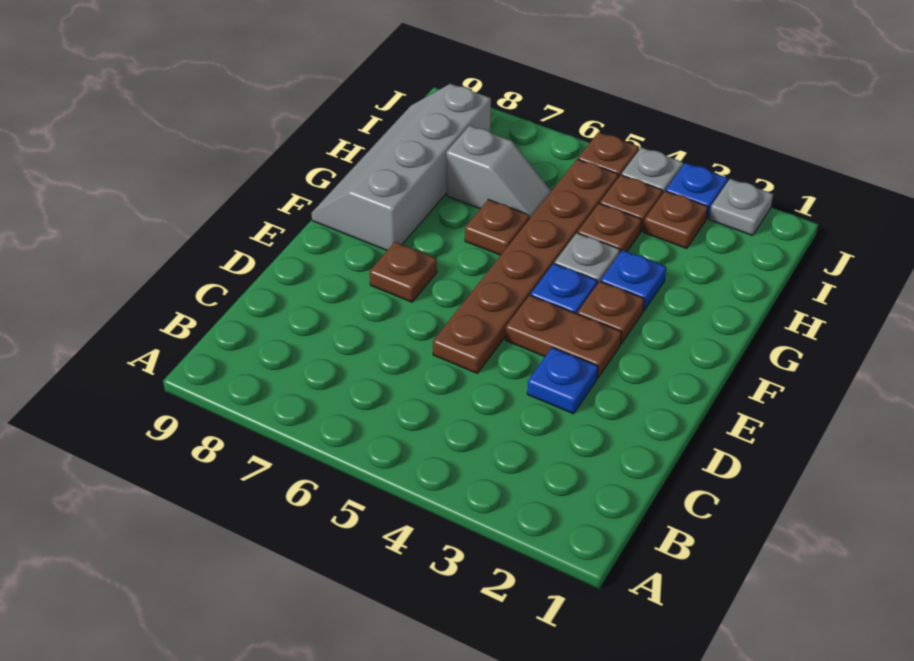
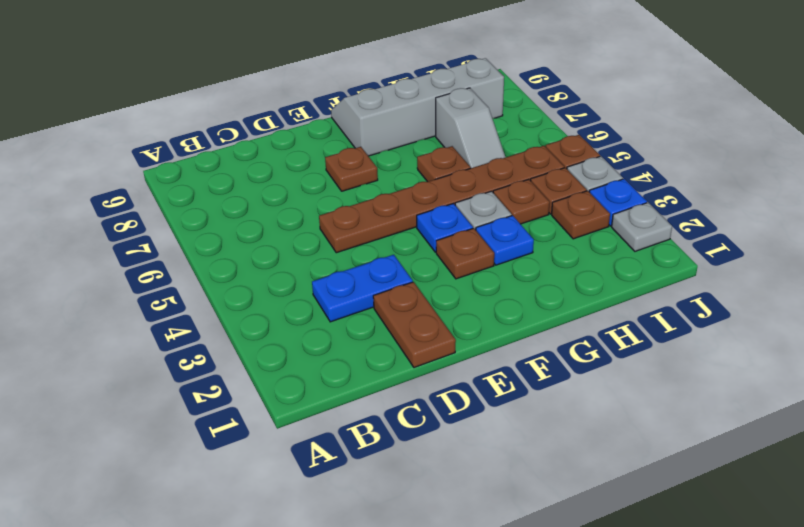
blue plate D3 level 1 -> blue plate C3:D3 level 1
brown plate E3:E4 level 1 -> brown plate D1:D2 level 1

